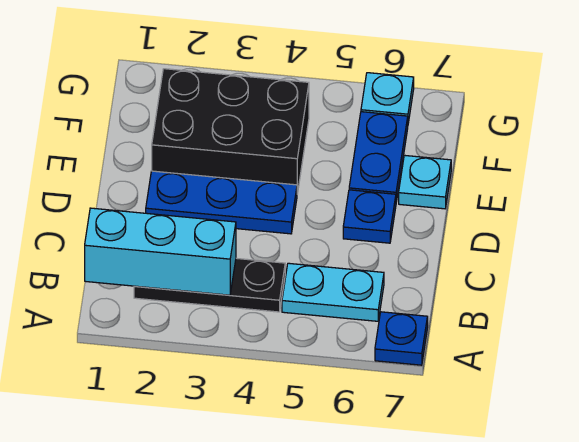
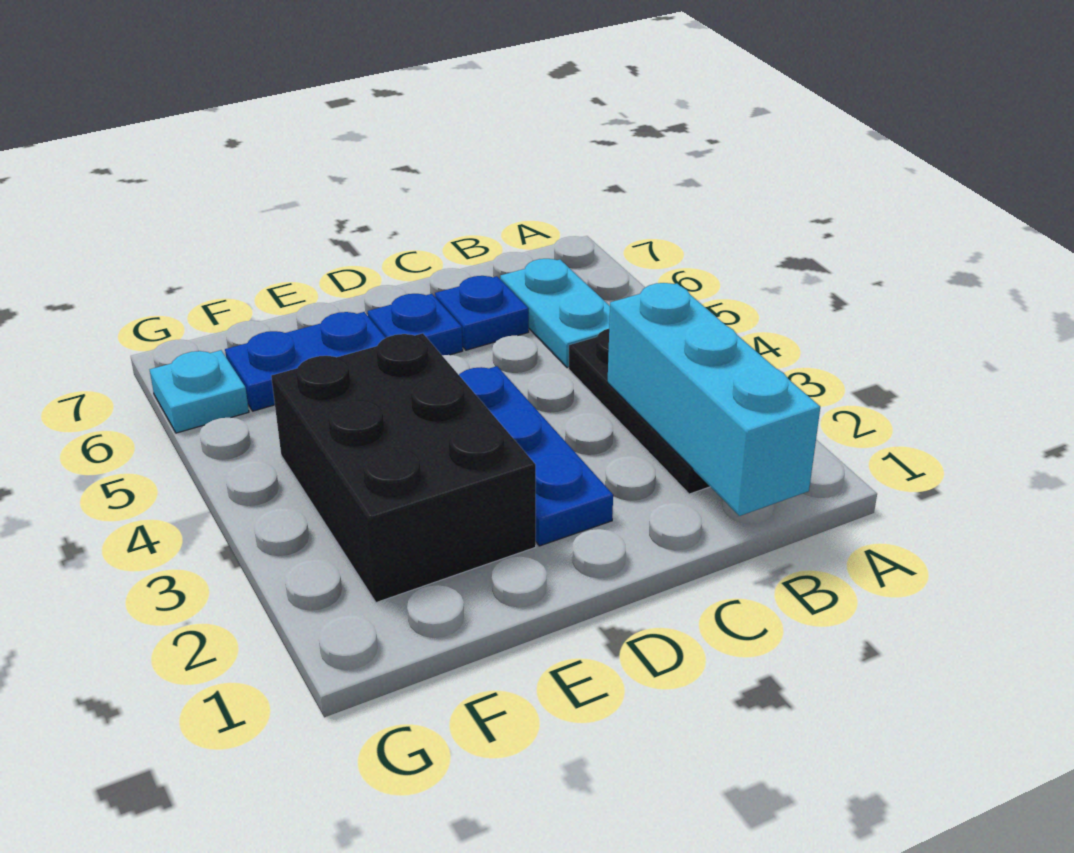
blue plate A7 level 1 -> blue plate C6 level 1
cyan plate E7 level 1 -> none

